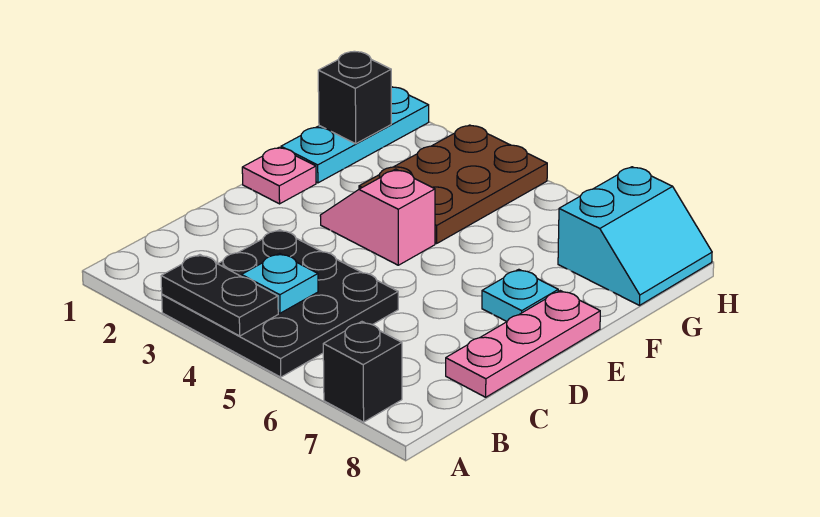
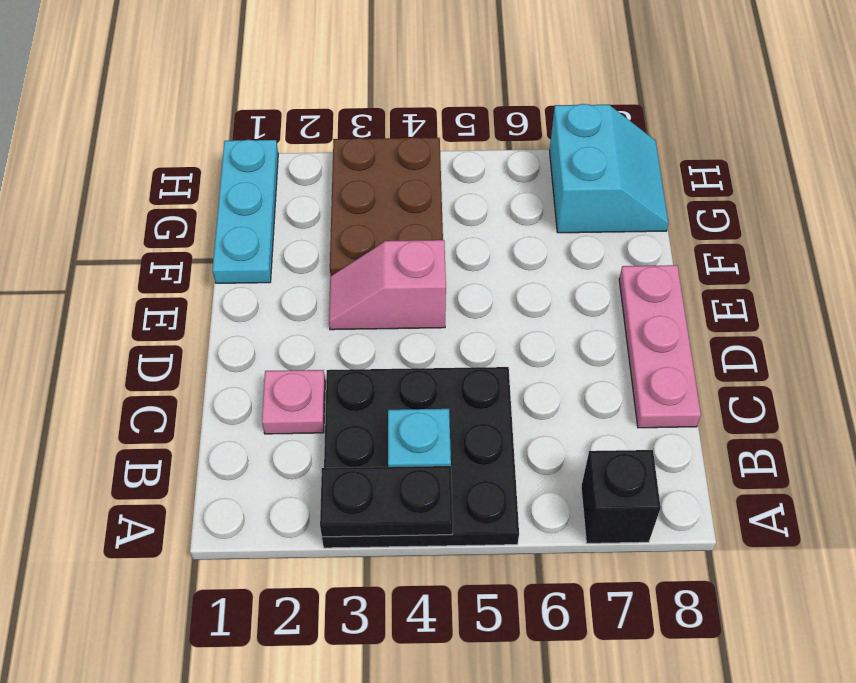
pink plate E1 level 1 -> pink plate C2 level 1
cyan plate E7 level 1 -> none
black brick G1 level 2 -> none

